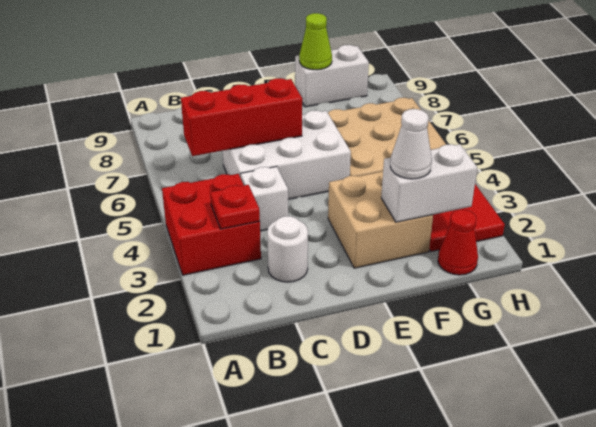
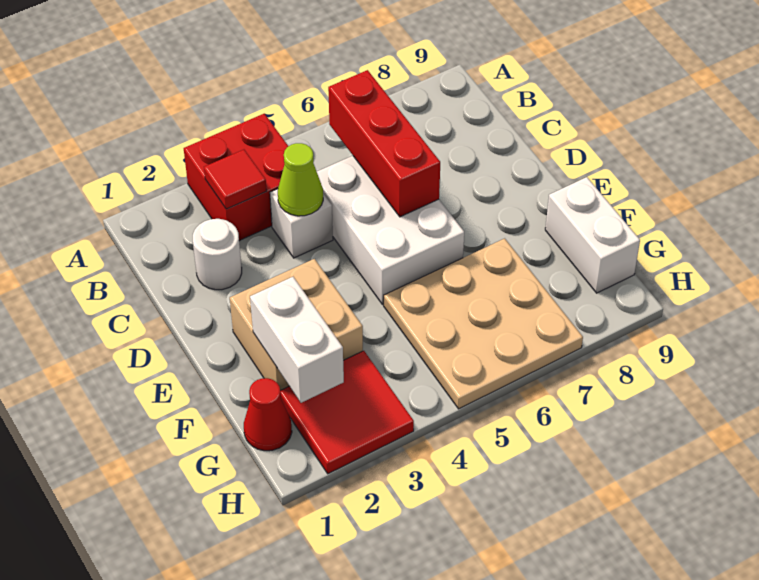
red plate B3 level 2 -> red tile B3 level 2
white cone F2 level 3 -> none
lime cone F9 level 2 -> lime cone C4 level 2

